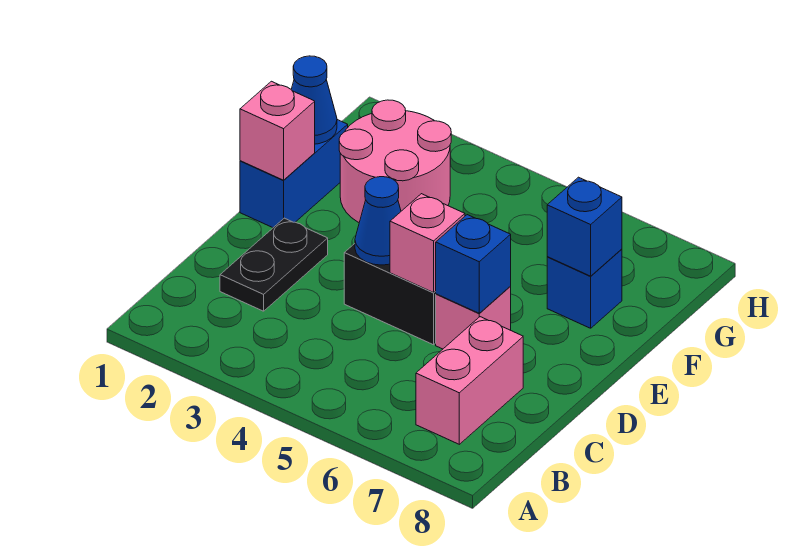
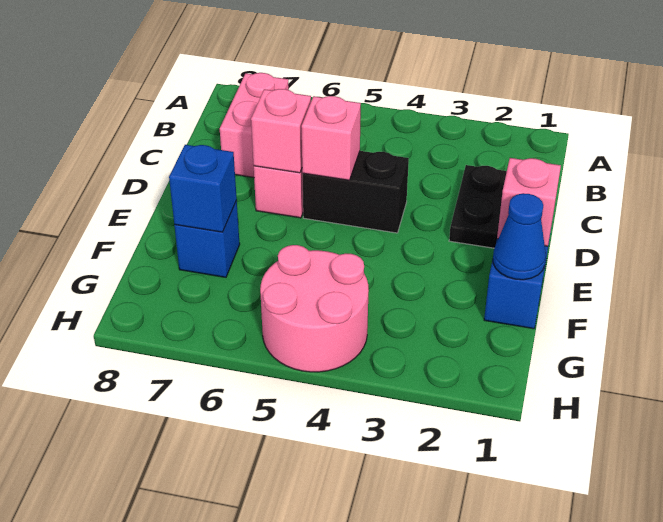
blue cone D4 level 2 -> none
blue brick D6 level 2 -> pink brick D6 level 2
pink round brick F2:G3 level 1 -> pink round brick G4:H5 level 1

